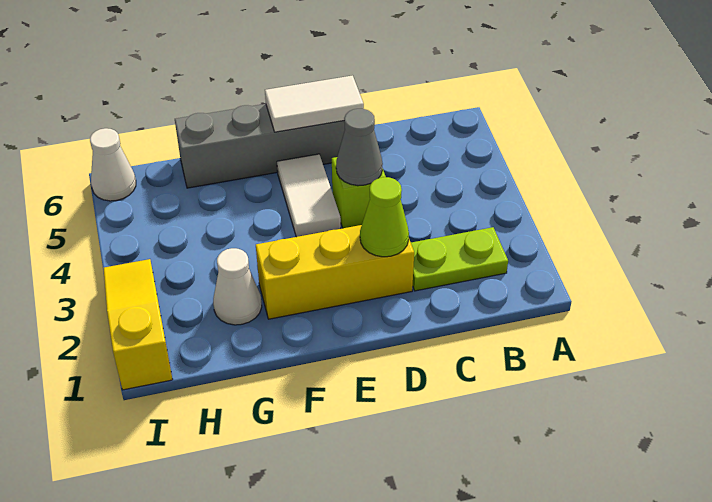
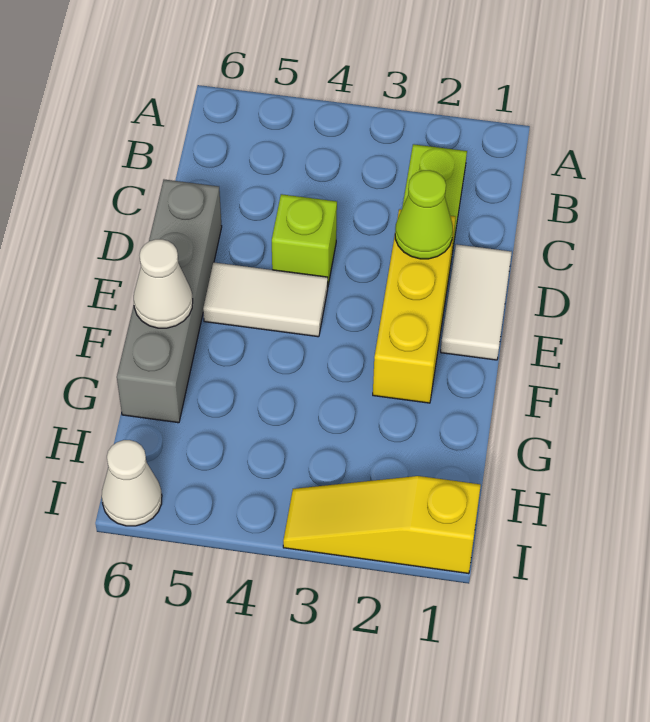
grey cone D4 level 2 -> none
white tile D6:E6 level 2 -> white tile D1:E1 level 1
white cone G2 level 1 -> white cone F6 level 2

